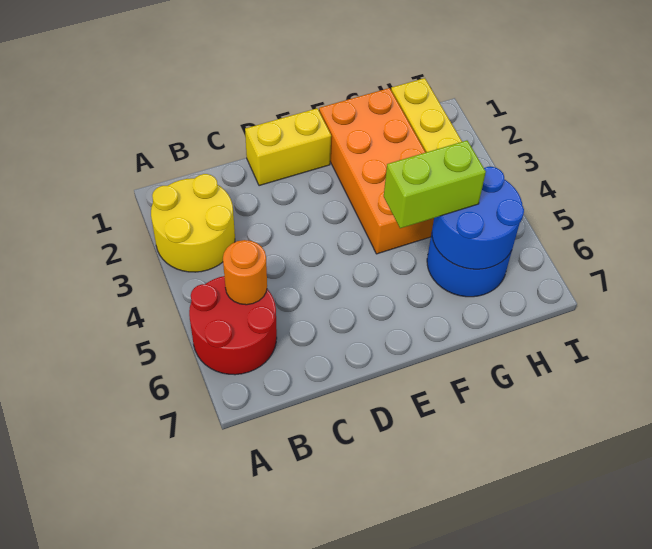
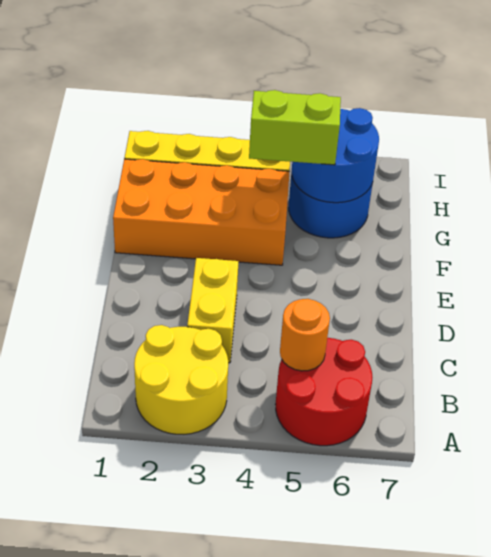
yellow brick D1:E1 level 1 -> yellow brick C3:D3 level 1
lime brick F5:G5 level 3 -> lime brick G4:G5 level 3

